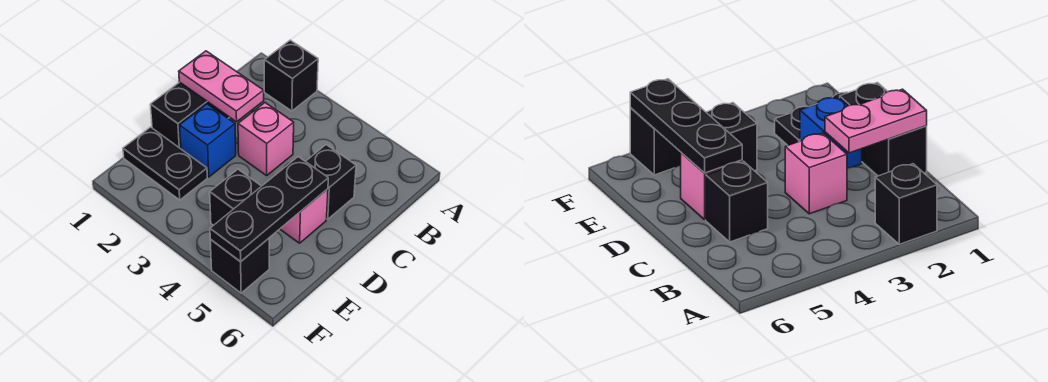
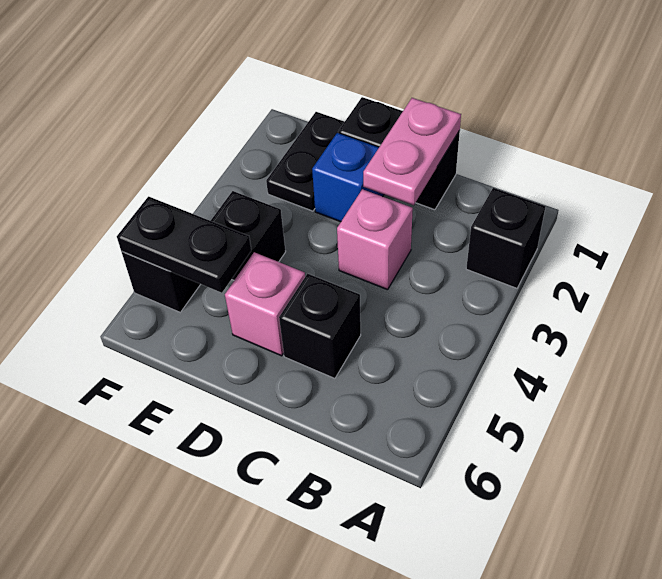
black plate D5:F5 level 2 -> black plate E5:F5 level 2

